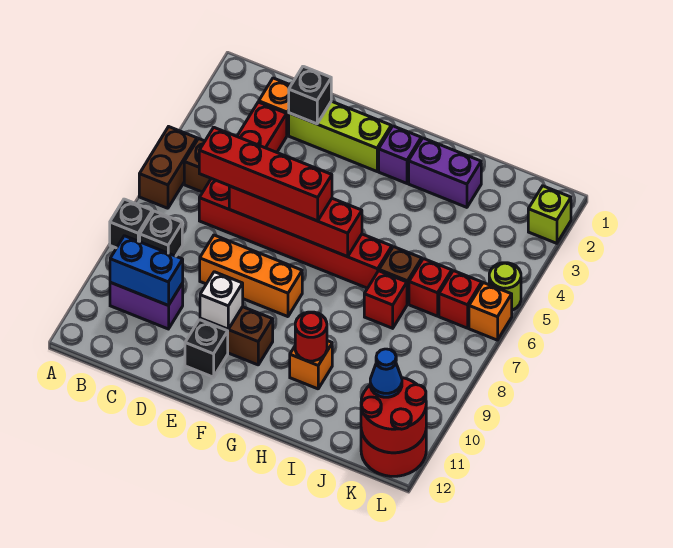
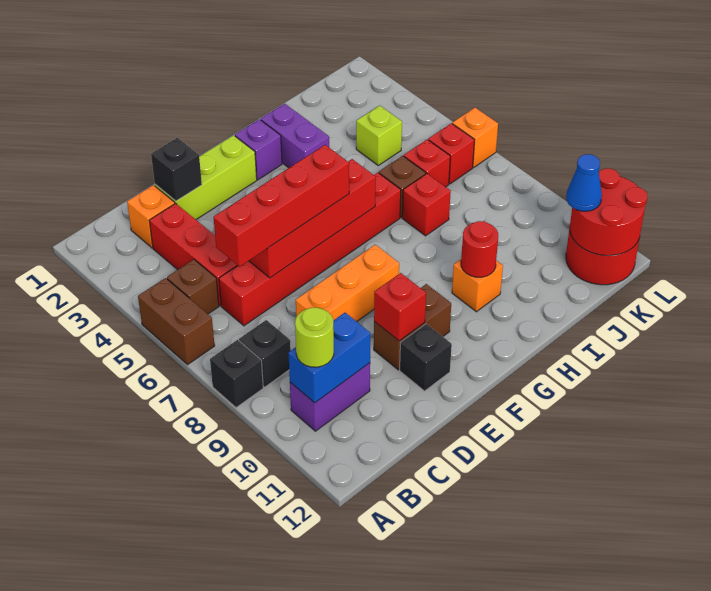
white brick E10 level 2 -> red brick E10 level 2
purple brick H2:I2 level 1 -> purple brick H2:H3 level 1
lime brick L2 level 1 -> lime brick J4 level 1
lime round brick L5 level 1 -> lime round brick B10 level 3

